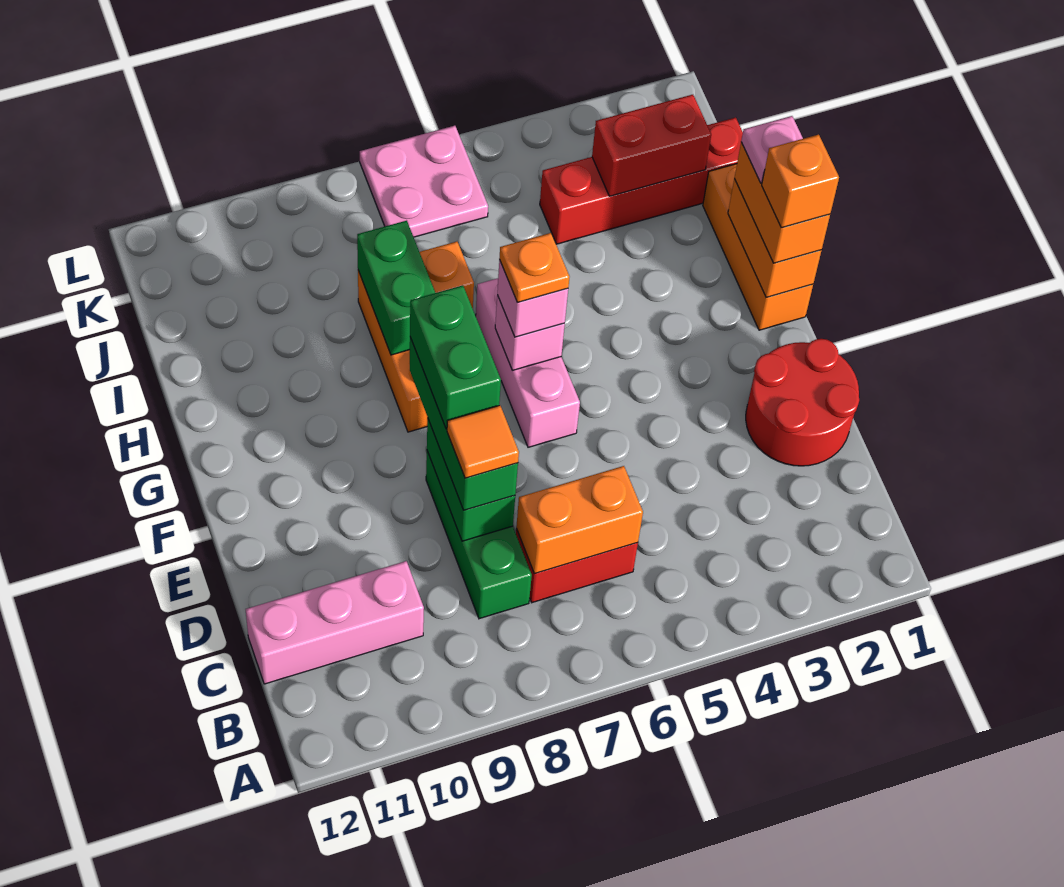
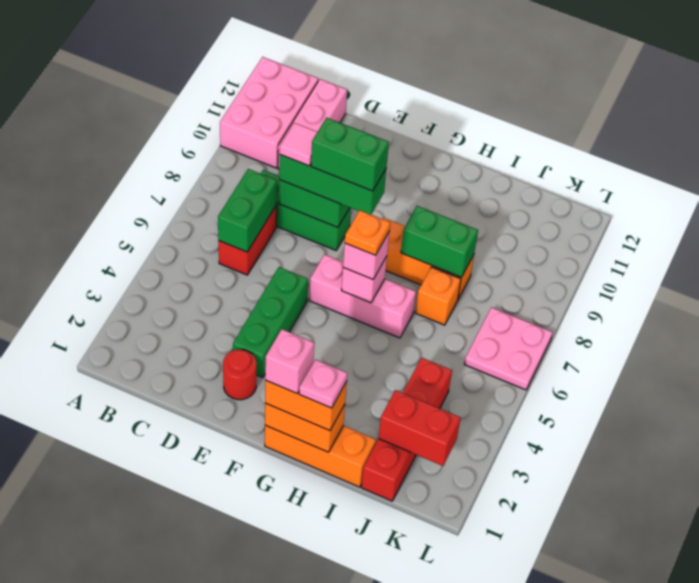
none -> pink brick A10:B12 level 1
orange brick C6:C7 level 2 -> green brick C6:C7 level 2
red round brick D1:E2 level 1 -> red round brick E2 level 1
orange tile D8 level 4 -> pink tile D8 level 4
none -> green brick E3:E5 level 1
orange brick G1 level 4 -> pink brick G1 level 4
red brick J2:J3 level 2 -> red brick J2:K2 level 2

